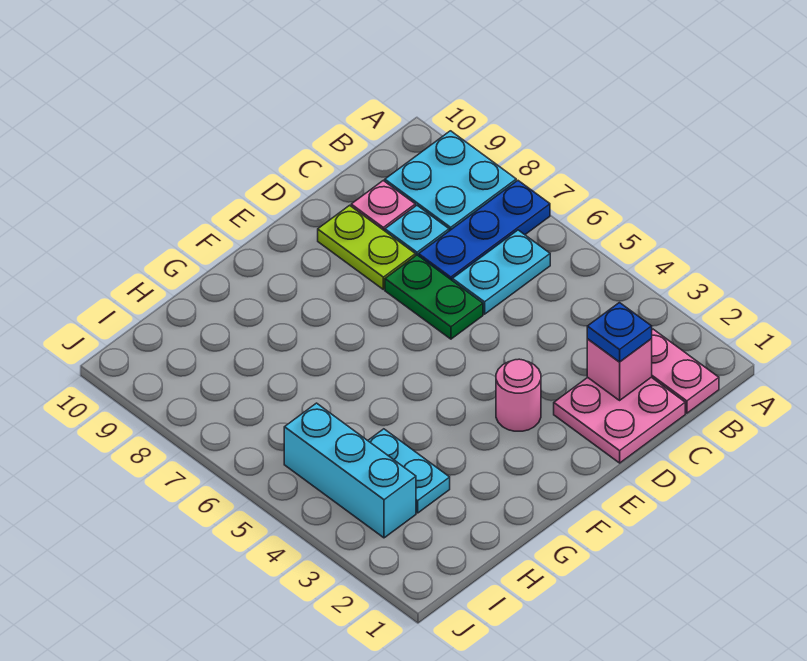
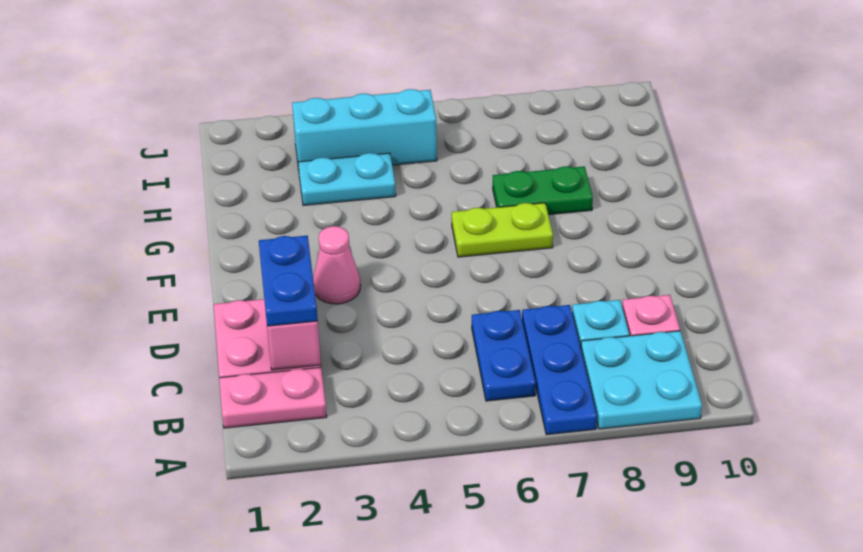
cyan plate B6:C6 level 1 -> blue plate B6:C6 level 1
blue plate C2 level 3 -> blue plate C2:D2 level 3
green plate D6:D7 level 1 -> green plate G7:G8 level 1
lime plate D8:D9 level 1 -> lime plate F6:F7 level 1
pink round brick E3 level 1 -> pink cone E3 level 1

